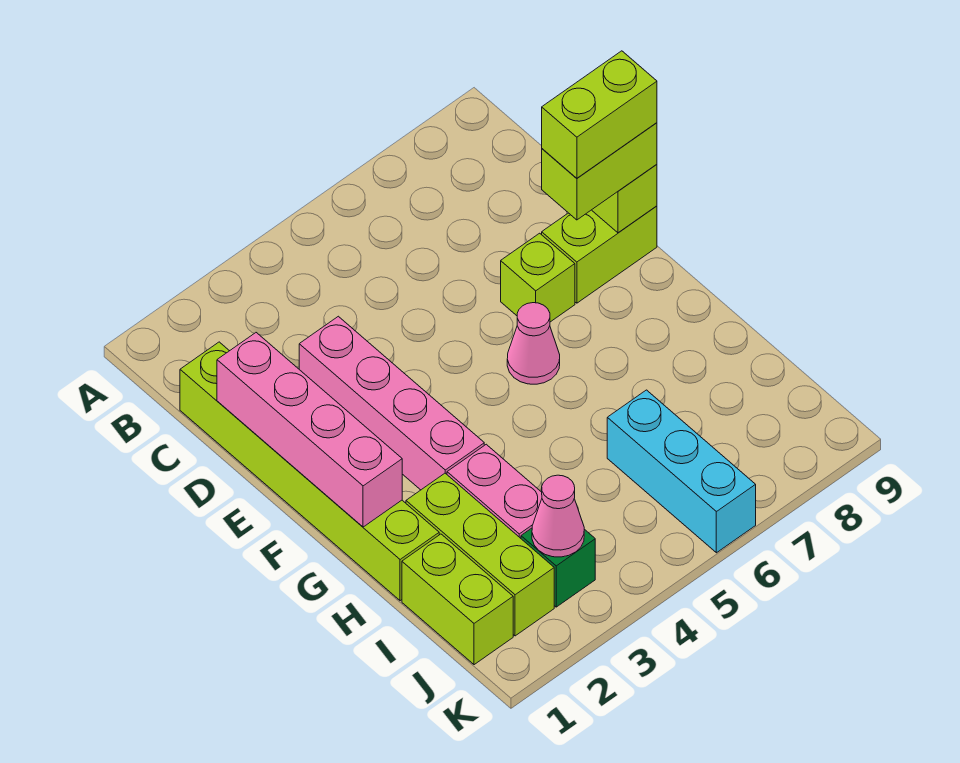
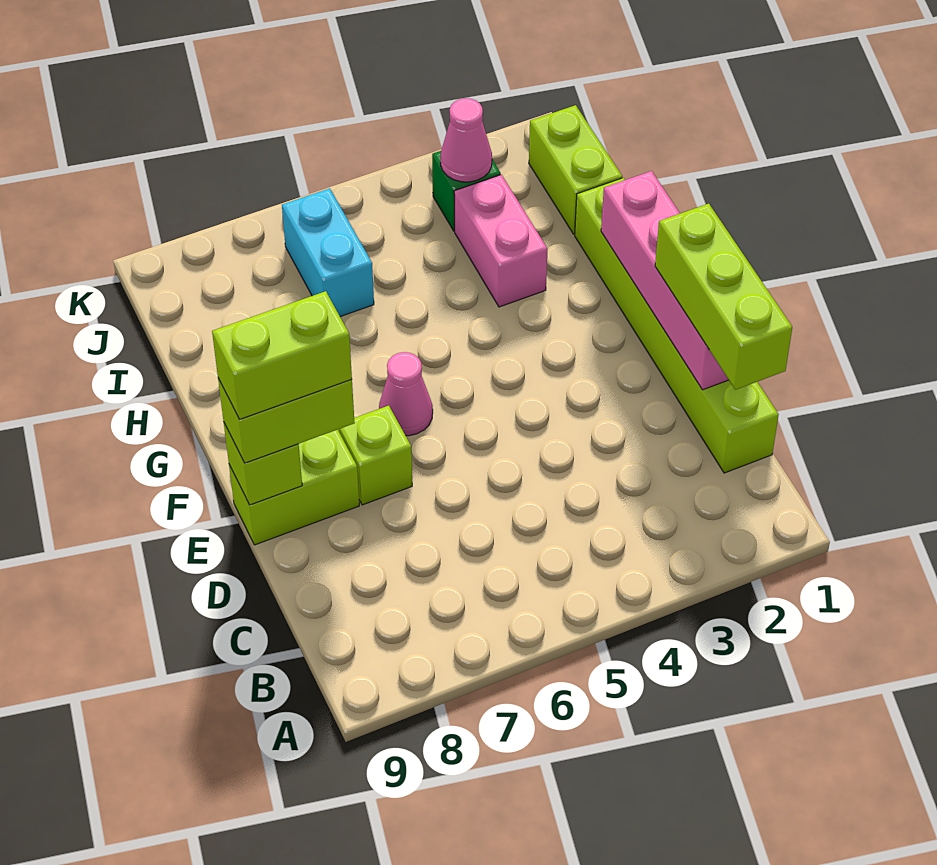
pink brick D3:G3 level 1 -> none
lime brick H2:J2 level 1 -> lime brick C1:E1 level 3
cyan brick I6:K6 level 1 -> cyan brick I6:J6 level 1

